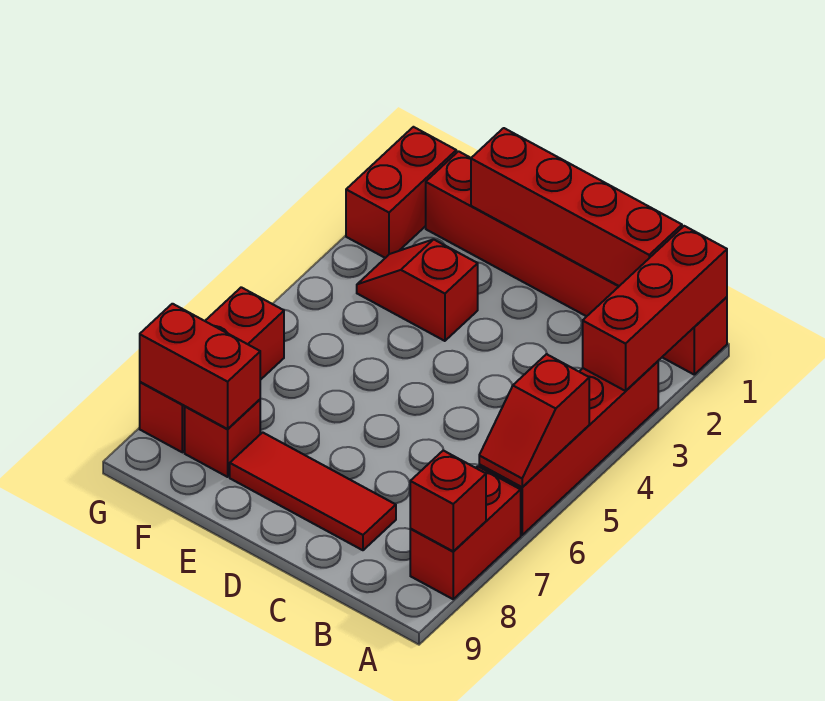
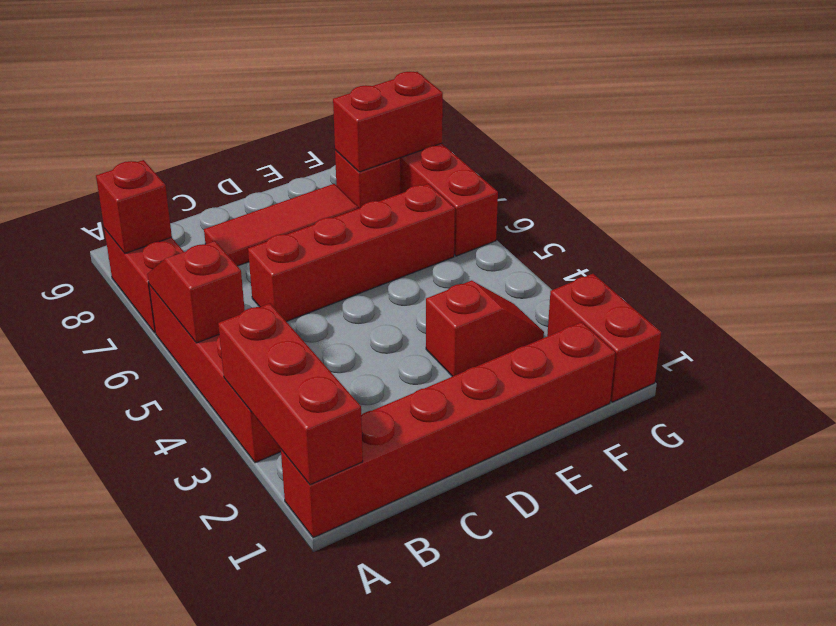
red brick B1:E1 level 2 -> red brick C6:F6 level 1

